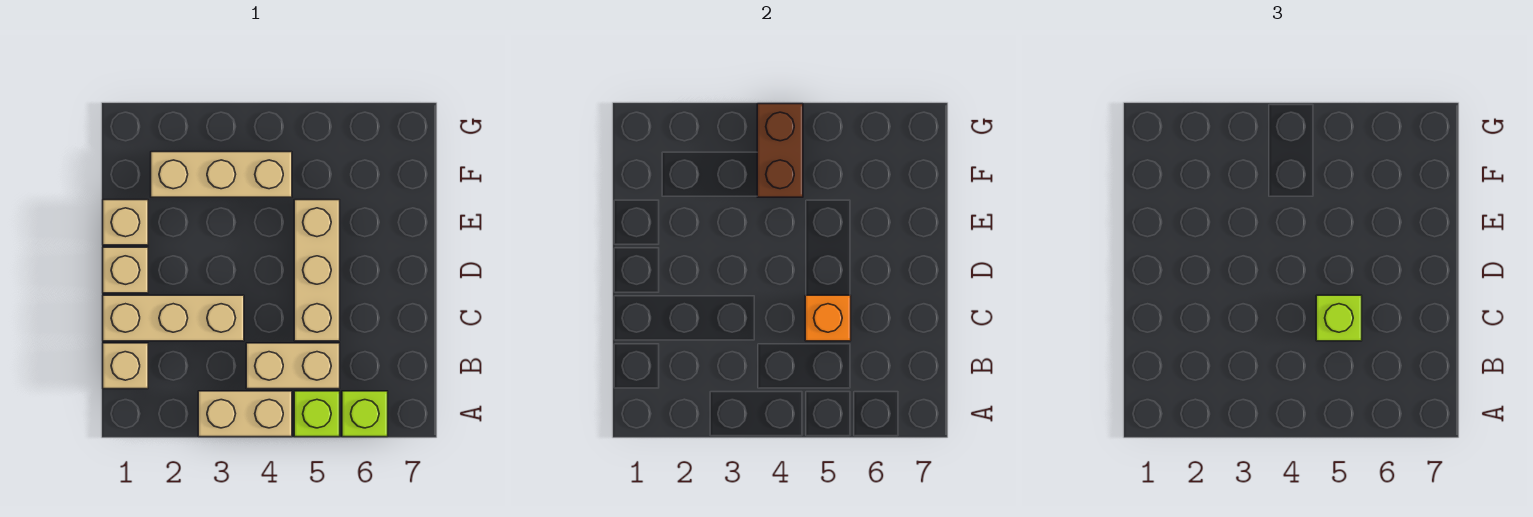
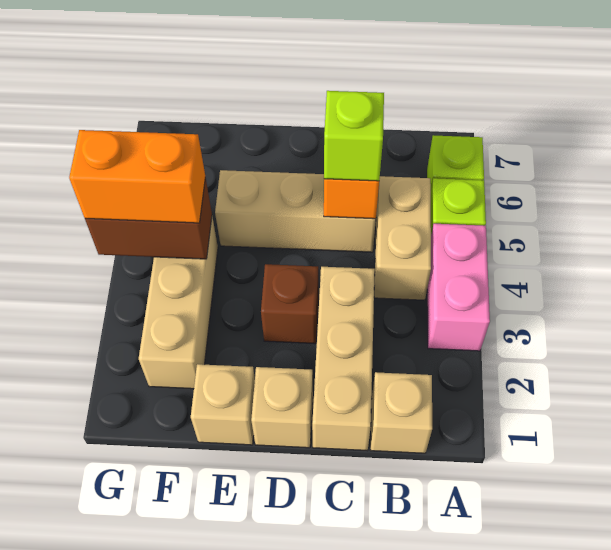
tan brick A3:A4 level 1 -> pink brick A3:A4 level 1
none -> brown brick D3 level 1
none -> orange brick F4:G4 level 3

